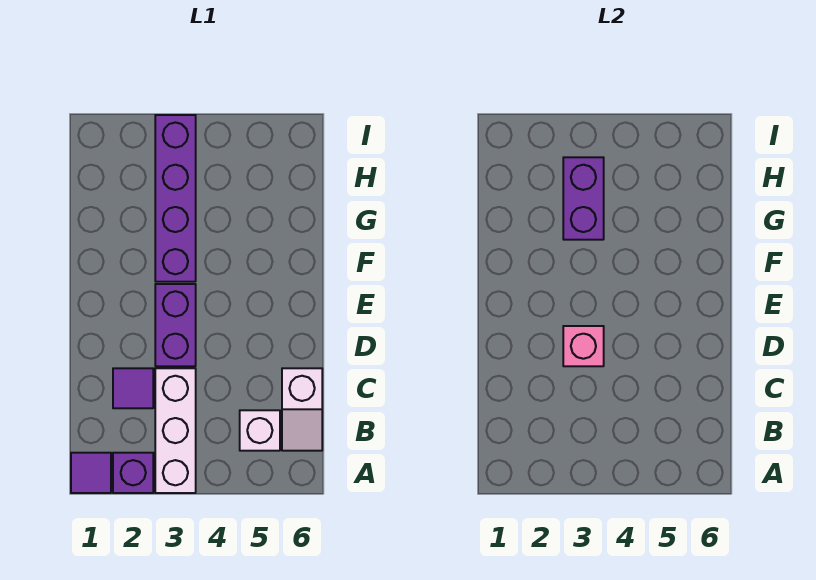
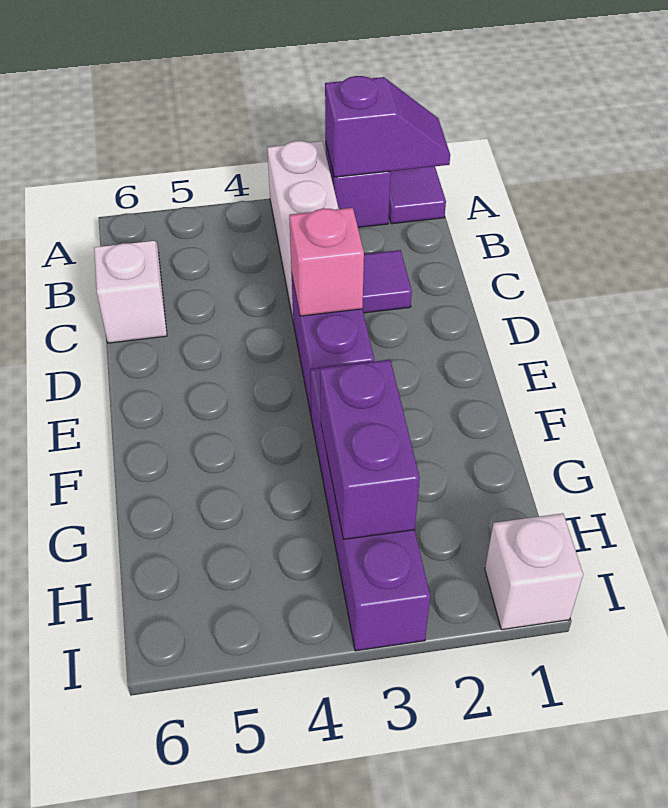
none -> purple slope A1:A2 level 2 top 2
white brick B5 level 1 -> white brick I1 level 1

